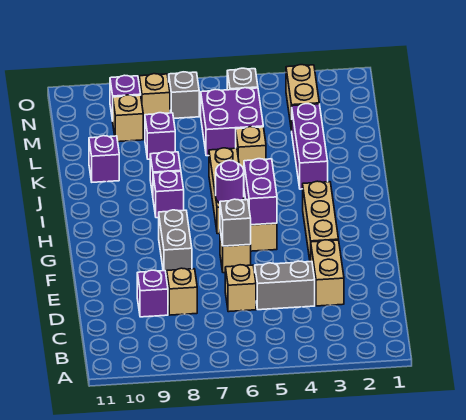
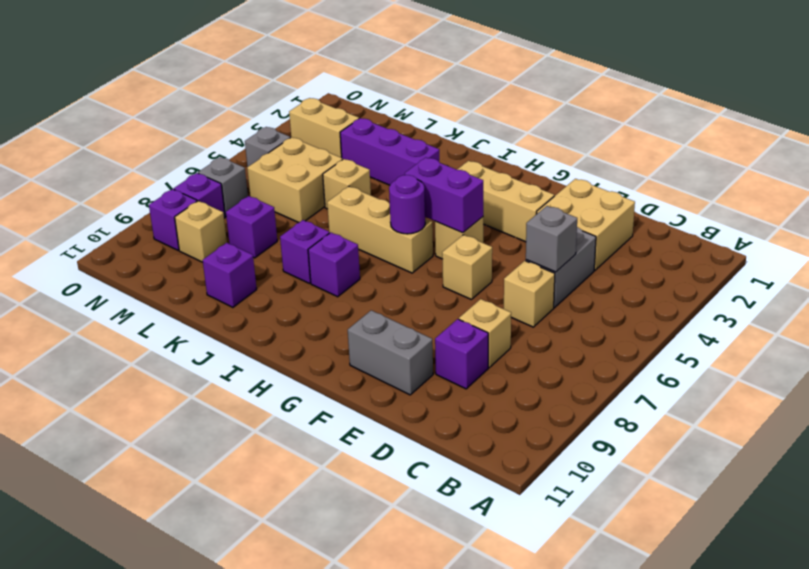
tan brick D3:E3 level 1 -> tan brick D2:E3 level 1
grey brick F6 level 2 -> grey brick D5 level 2
grey brick F8:G8 level 1 -> grey brick E10:F10 level 1
purple brick L5:M6 level 1 -> tan brick L5:M6 level 1
tan brick N8 level 1 -> purple brick N8 level 1

